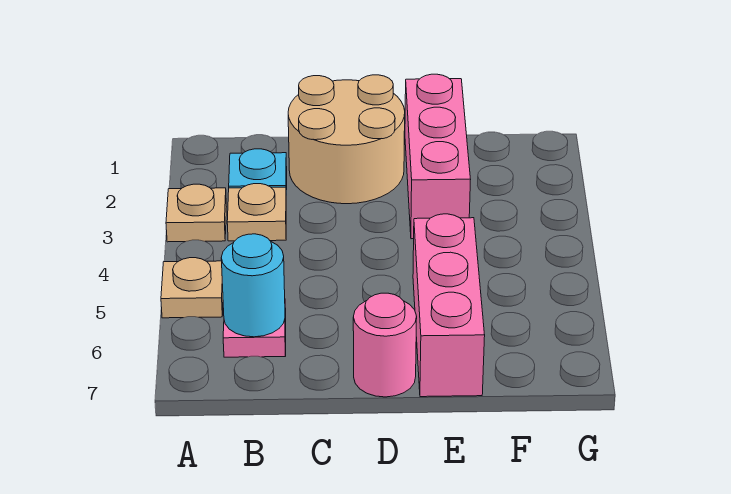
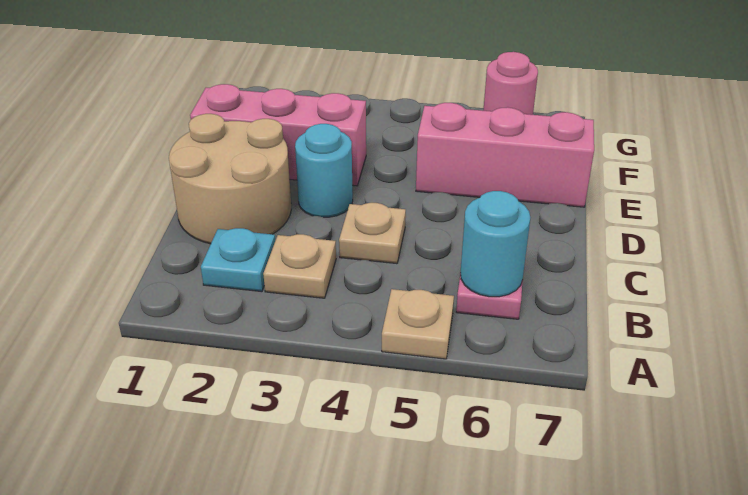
tan plate A3 level 1 -> tan plate C4 level 1
none -> cyan round brick D3 level 1
pink round brick D7 level 1 -> pink round brick G6 level 1

